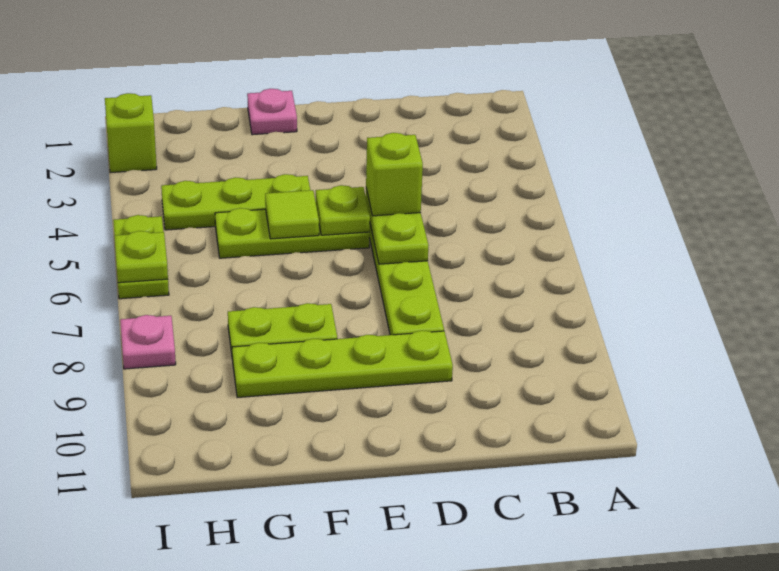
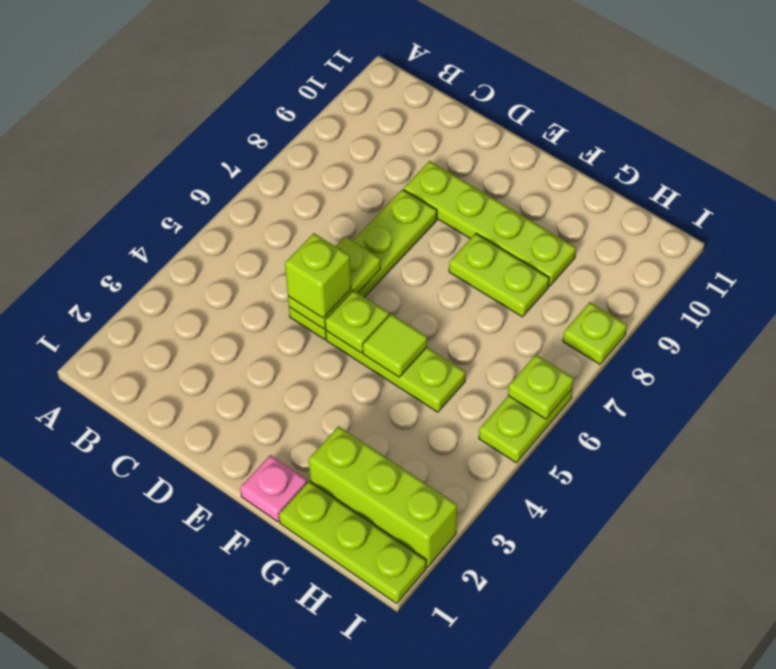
lime plate F4:H4 level 1 -> lime plate G1:I1 level 1
lime brick I2 level 1 -> lime brick G2:I2 level 1
pink plate I8 level 1 -> lime plate I8 level 1

